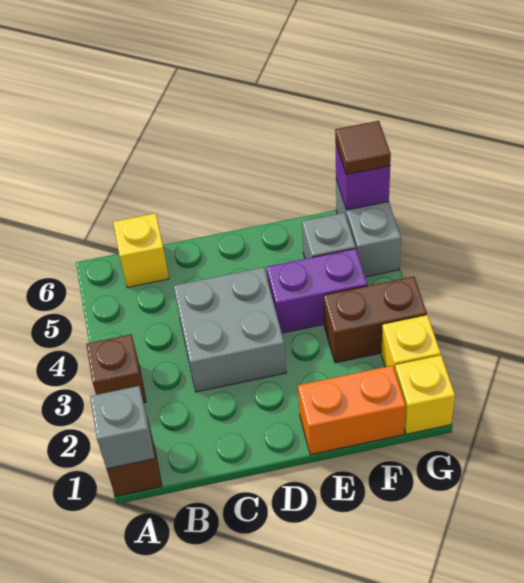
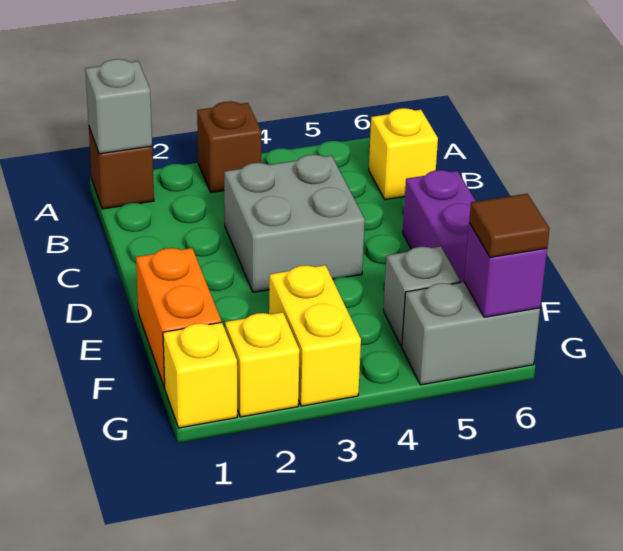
purple brick E4:F4 level 1 -> purple brick D6:E6 level 1
brown brick F3:G3 level 1 -> yellow brick F3:G3 level 1

